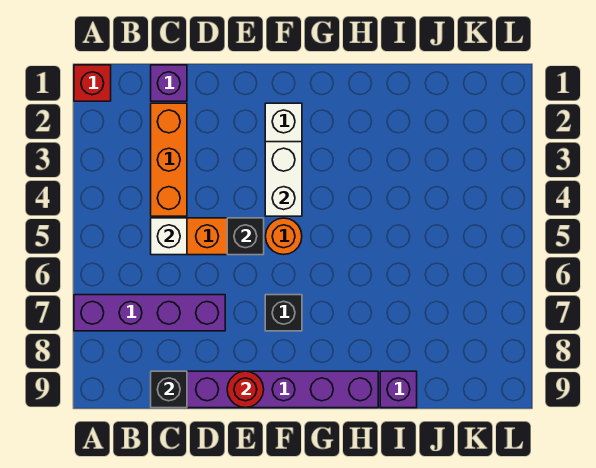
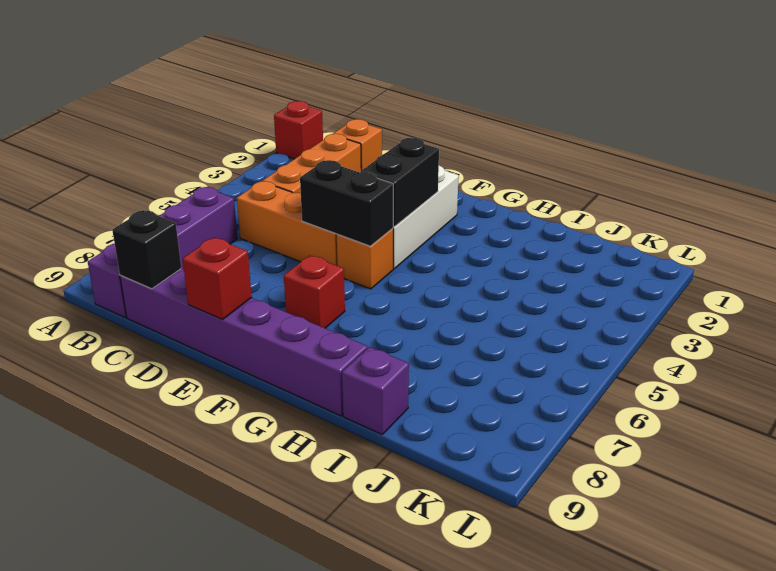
purple brick A7:D7 level 1 -> purple brick B6:B9 level 1
purple brick C1 level 1 -> orange brick C1 level 1
white brick C5 level 2 -> none
black brick E5 level 2 -> black brick E5:F5 level 2
red round brick E9 level 2 -> red brick E9 level 2
white brick F3:F4 level 2 -> black brick F3:F4 level 2
orange round brick F5 level 1 -> orange brick F5 level 1
black brick F7 level 1 -> red brick F7 level 1

